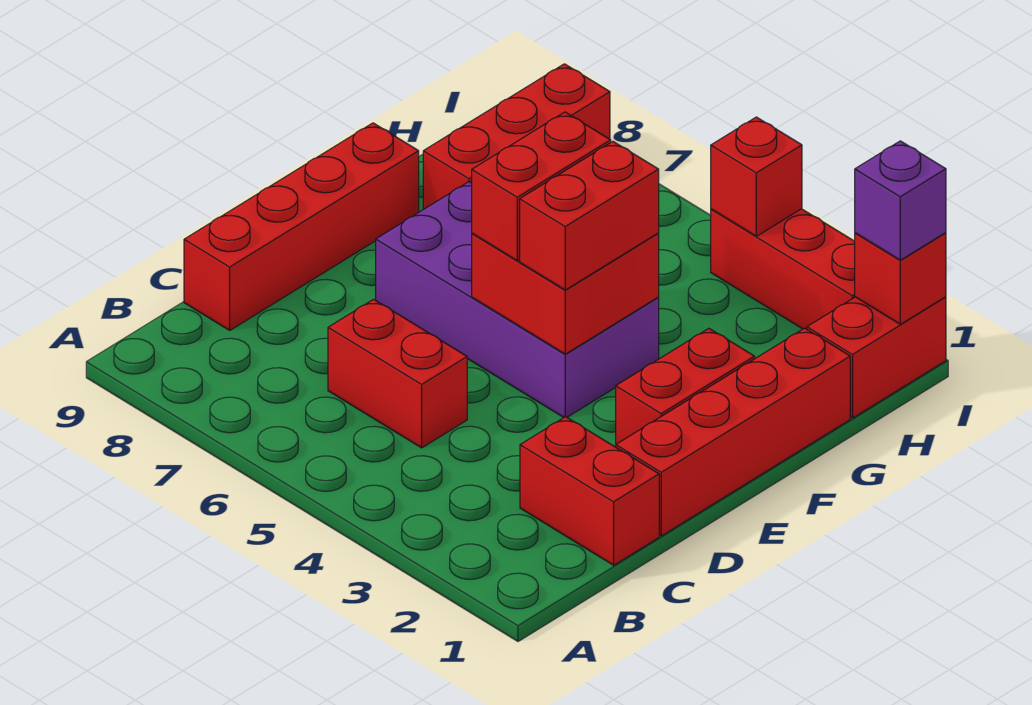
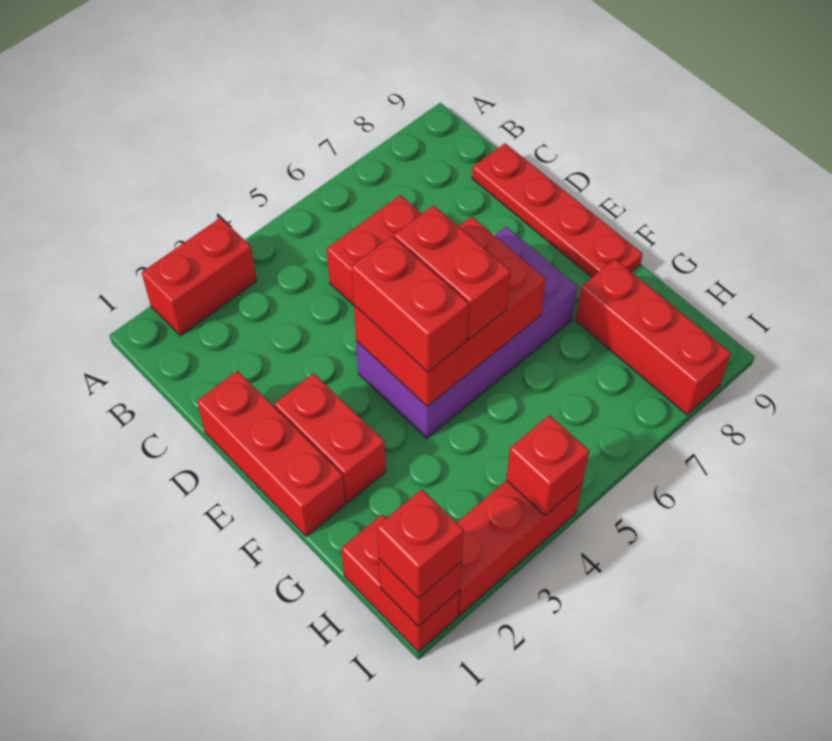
red brick C1:C2 level 1 -> red brick A2:A3 level 1
red brick C9:F9 level 1 -> red plate C9:F9 level 1
red brick D1:G1 level 1 -> red brick D1:F1 level 1
red brick E4:F5 level 2 -> red brick E4:F6 level 2
purple brick I1 level 3 -> red brick I1 level 3

